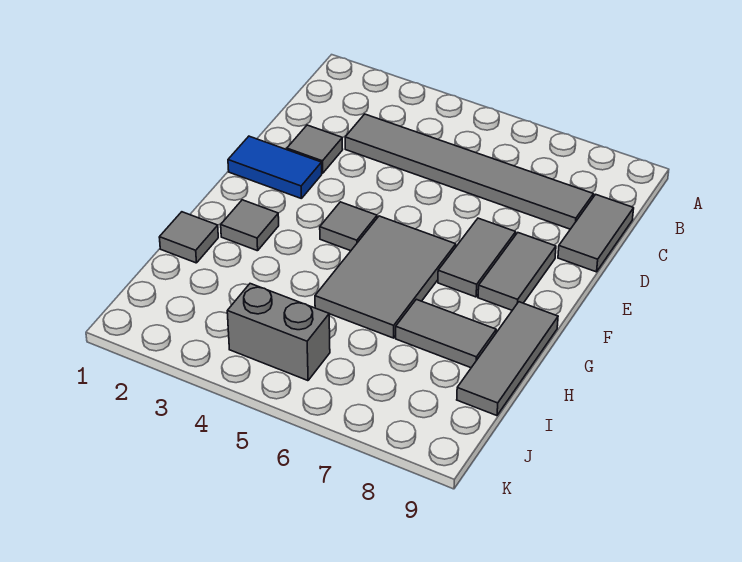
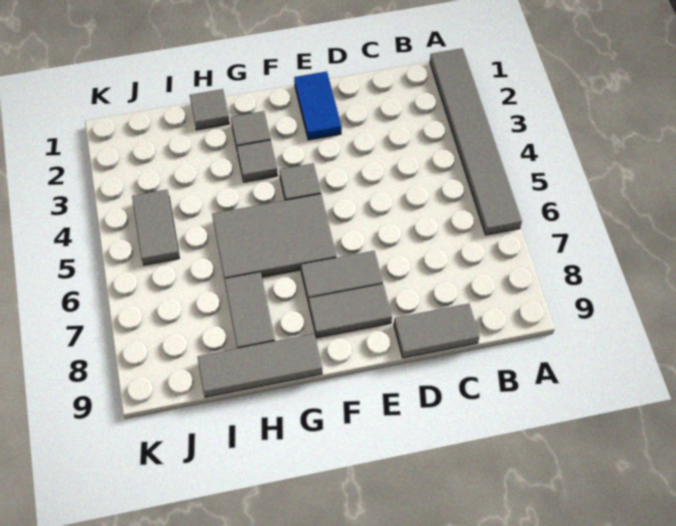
grey tile C3:C8 level 1 -> grey tile A1:A6 level 1
grey tile D2 level 1 -> grey tile G3 level 1
grey brick J4:J5 level 1 -> grey tile J4:J5 level 1

